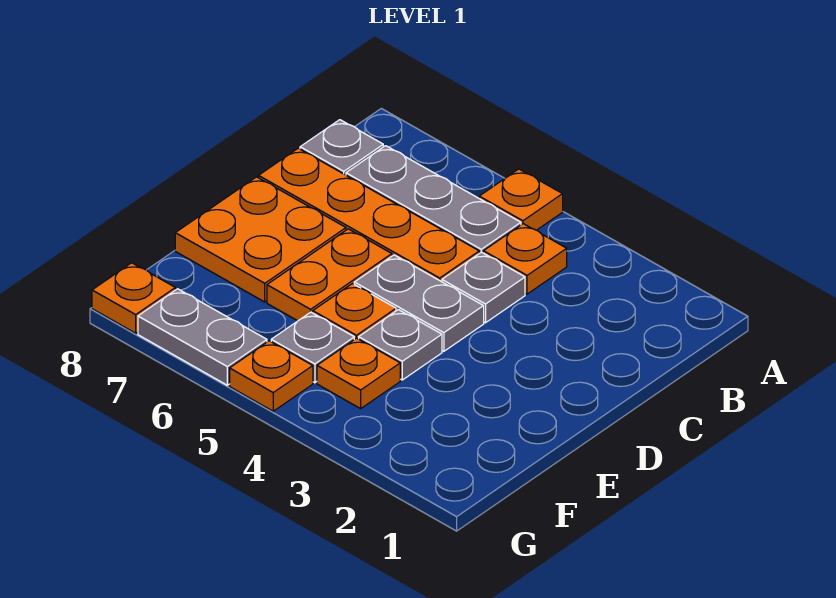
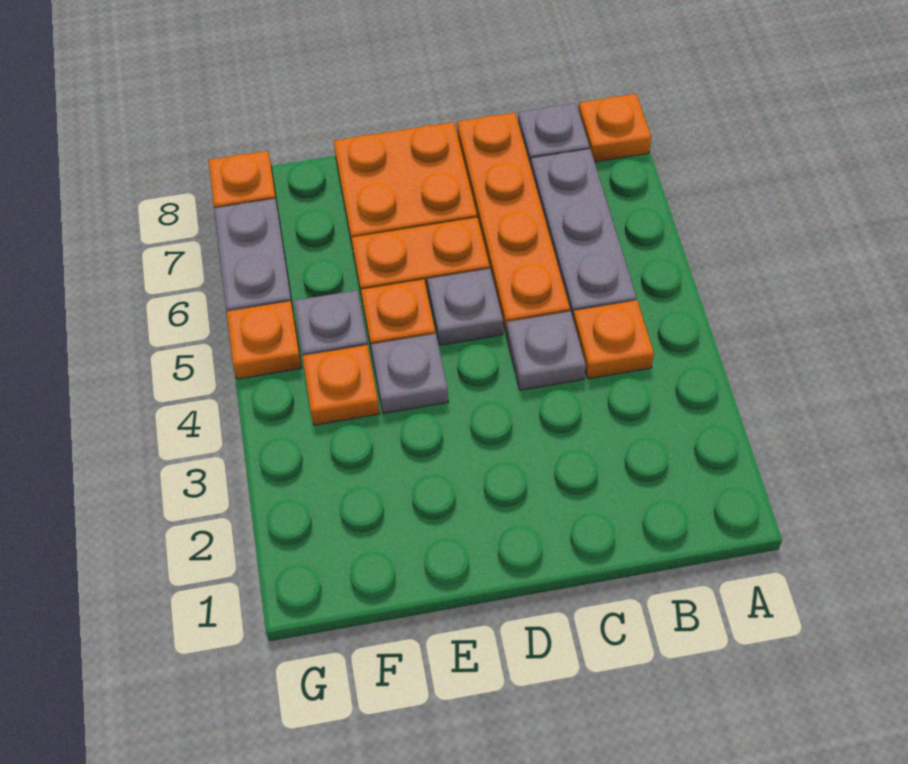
orange plate A5 level 1 -> orange plate A8 level 1
grey plate D4:D5 level 1 -> grey plate D5 level 1

